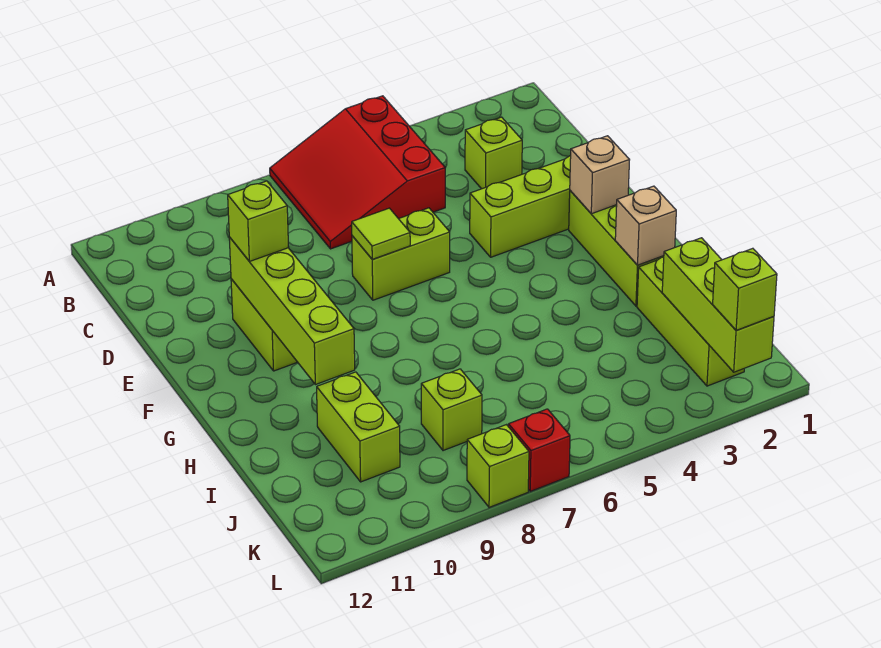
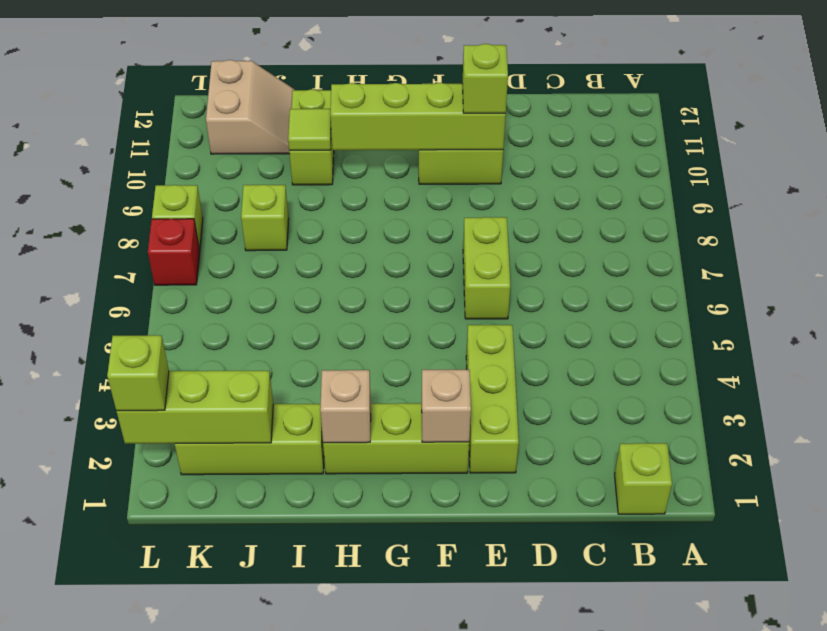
red slope A5:C7 level 1 top 5 -> none
lime brick C3 level 1 -> lime brick B1 level 1
lime tile E7 level 2 -> lime tile I10 level 2
lime brick I10:J10 level 1 -> lime brick I10:I11 level 1
none -> tan slope J11:K12 level 1 top K

